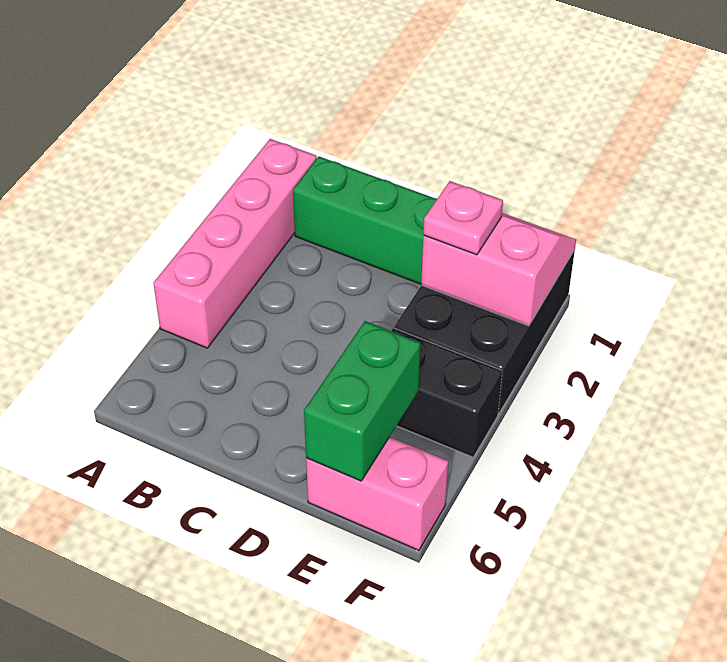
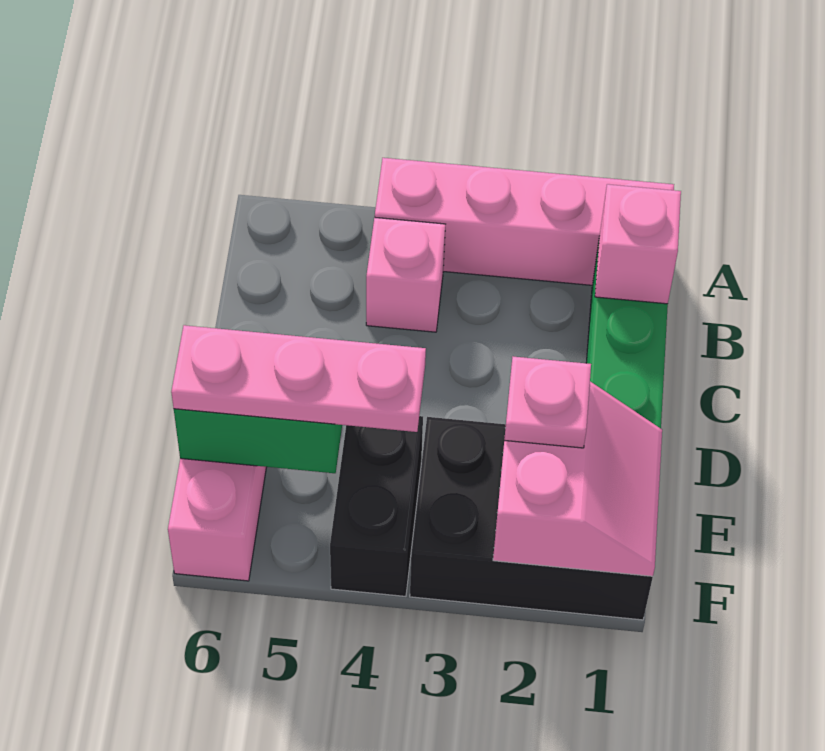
none -> pink brick B1 level 2
none -> pink brick B4 level 1
none -> pink plate E4:E6 level 3

